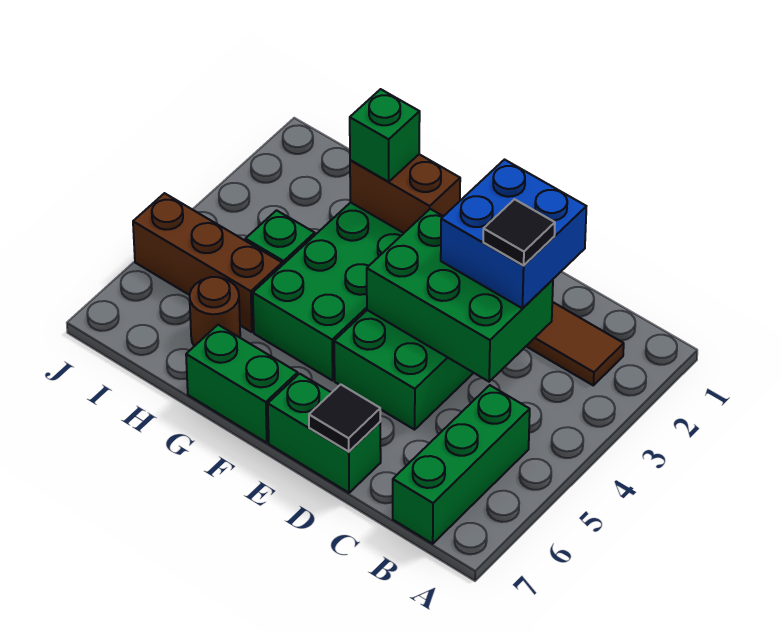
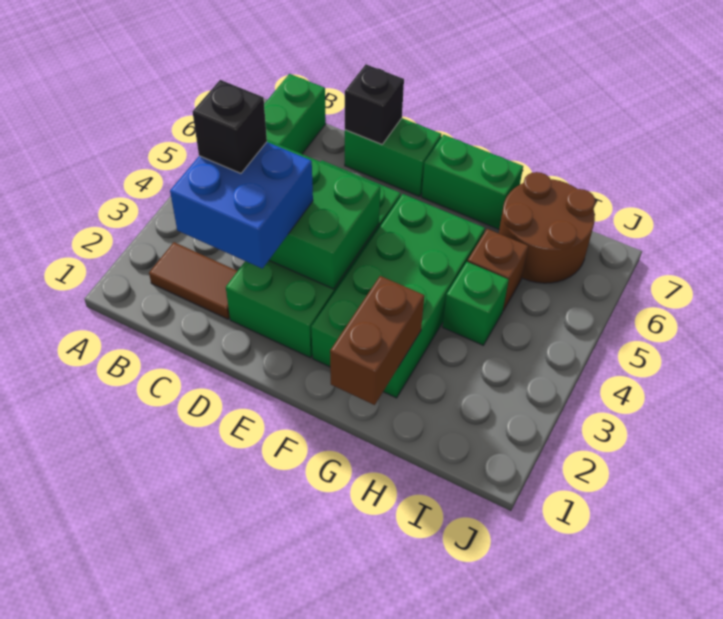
black tile C3 level 4 -> black brick C3 level 4
black tile D7 level 2 -> black brick D7 level 2
brown brick F2:G2 level 2 -> brown brick G1:G2 level 2
green brick G2 level 3 -> none
brown brick H5:J5 level 1 -> brown brick H5 level 1
brown round brick H6 level 1 -> brown round brick H6:I7 level 1

